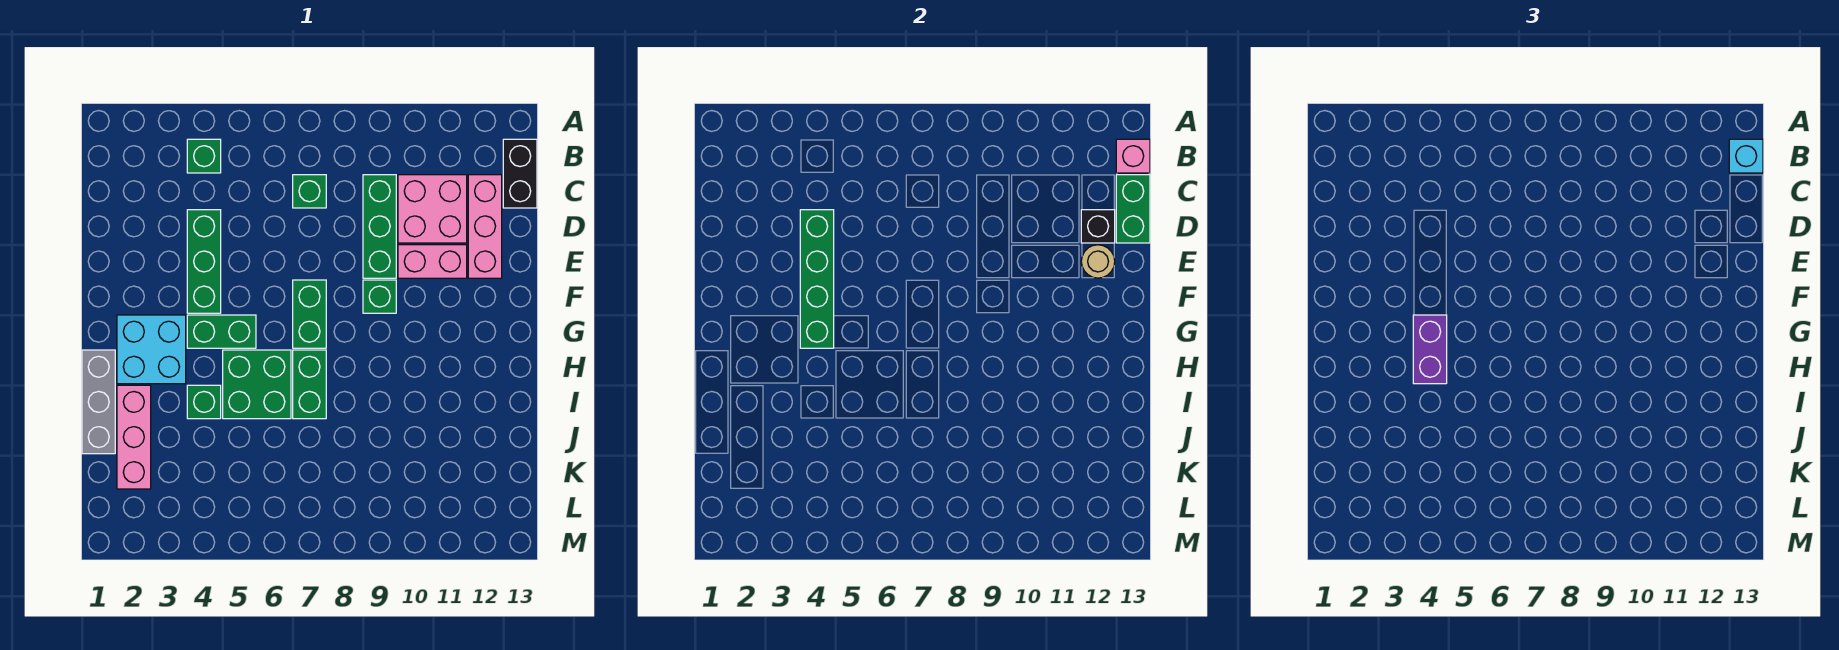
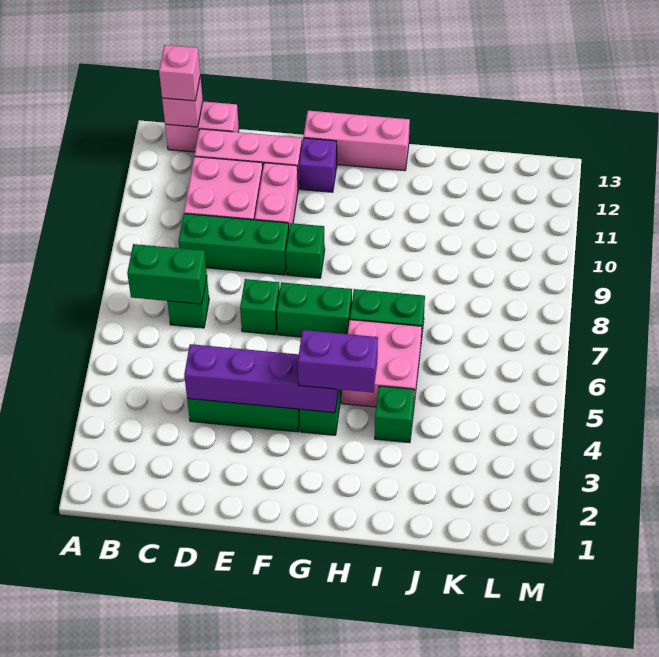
green brick B4 level 1 -> green brick E7 level 1
black brick B13:C13 level 1 -> pink brick B13:C13 level 1
cyan brick B13 level 3 -> pink brick B13 level 3
green brick C13:D13 level 2 -> green brick B7:C7 level 2
green brick D4:G4 level 2 -> purple brick D4:G4 level 2
black brick D12 level 2 -> none
tan round brick E12 level 2 -> none
none -> purple brick F12 level 1
cyan brick G2:H3 level 1 -> none
grey brick H1:J1 level 1 -> none
green brick H5:I6 level 1 -> pink brick H5:I6 level 1
pink brick I2:K2 level 1 -> pink brick F13:H13 level 1

